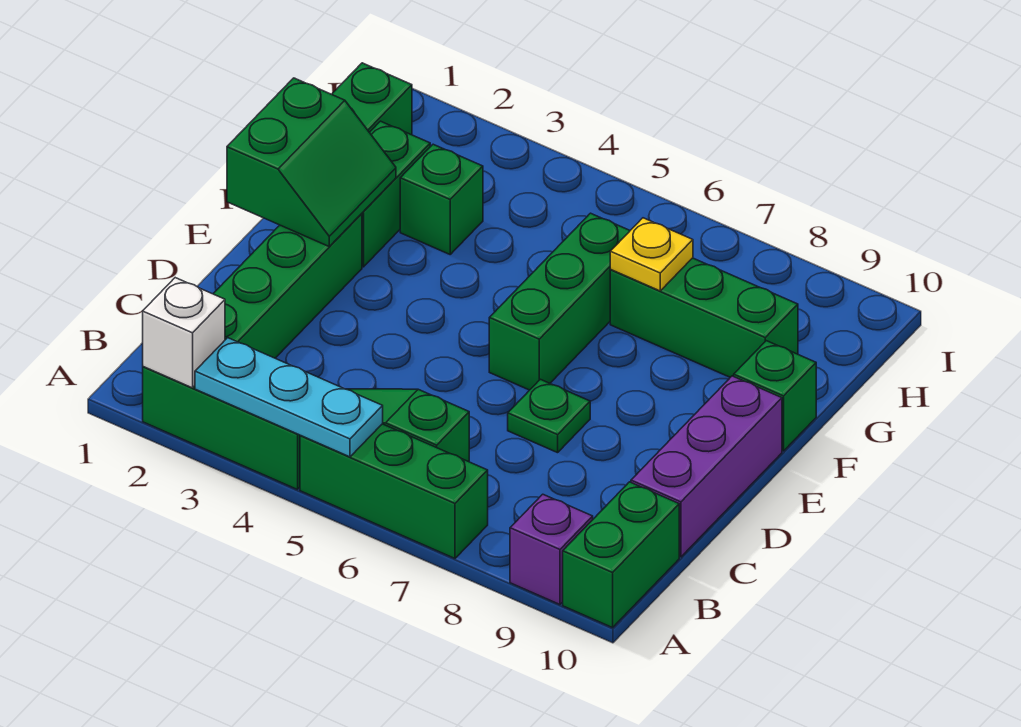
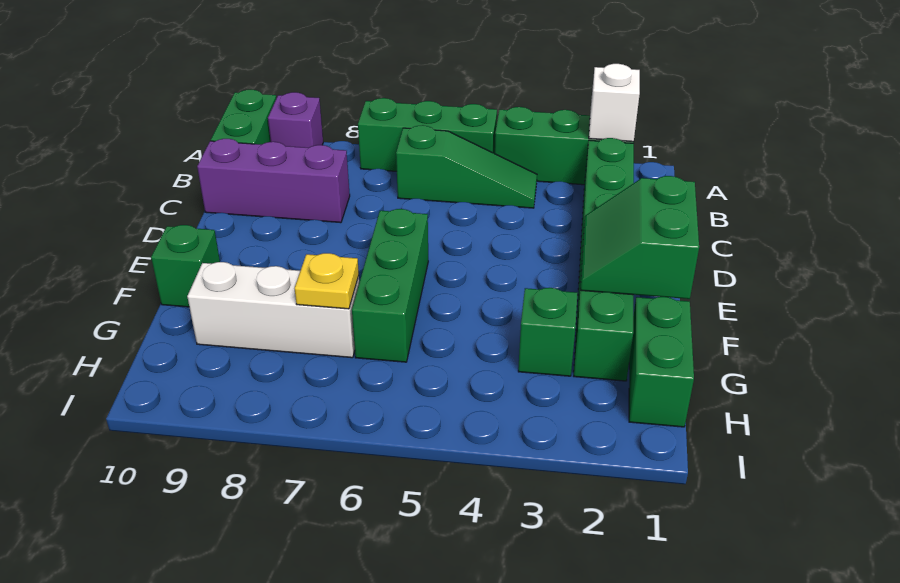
cyan plate A3:A5 level 2 -> none
purple brick C10:E10 level 1 -> purple brick C8:C10 level 1
green plate D7 level 1 -> none
green brick G7:G9 level 1 -> white brick G7:G9 level 1

